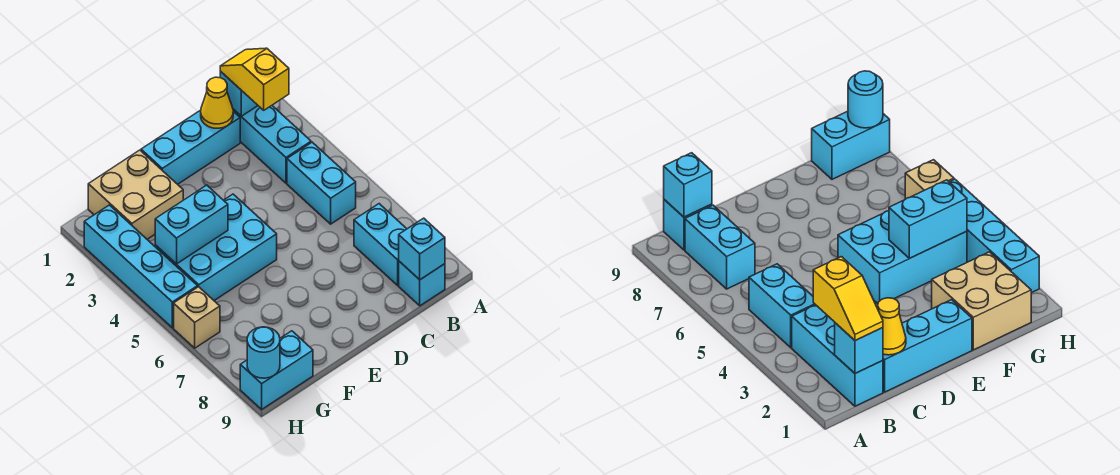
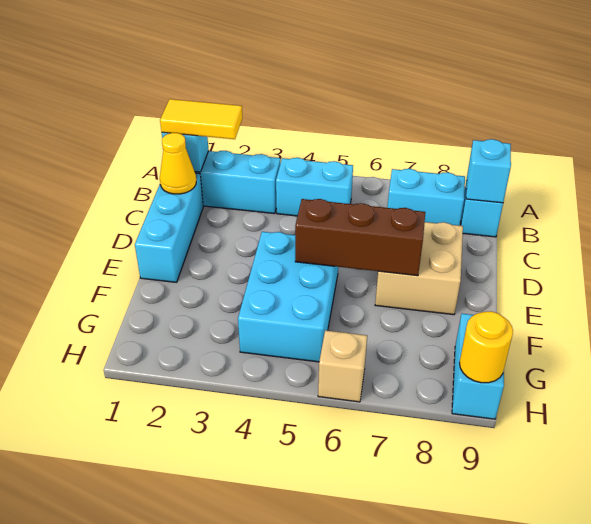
yellow slope B1:B2 level 3 top 2 -> yellow tile B1:B2 level 3
none -> brown brick E5:E7 level 2
tan brick F1:G2 level 1 -> tan brick D7:E8 level 1
cyan brick F4:G4 level 2 -> none
cyan brick H2:H5 level 1 -> none
cyan round brick H9 level 2 -> yellow round brick H9 level 2

